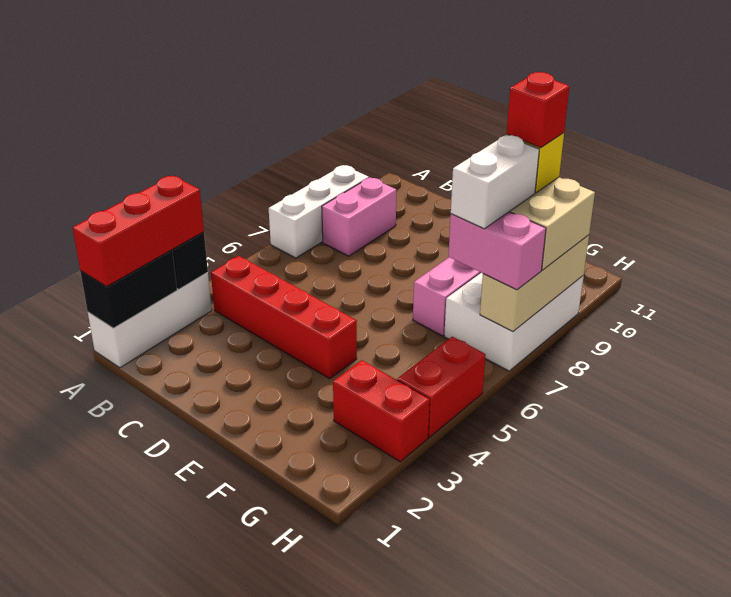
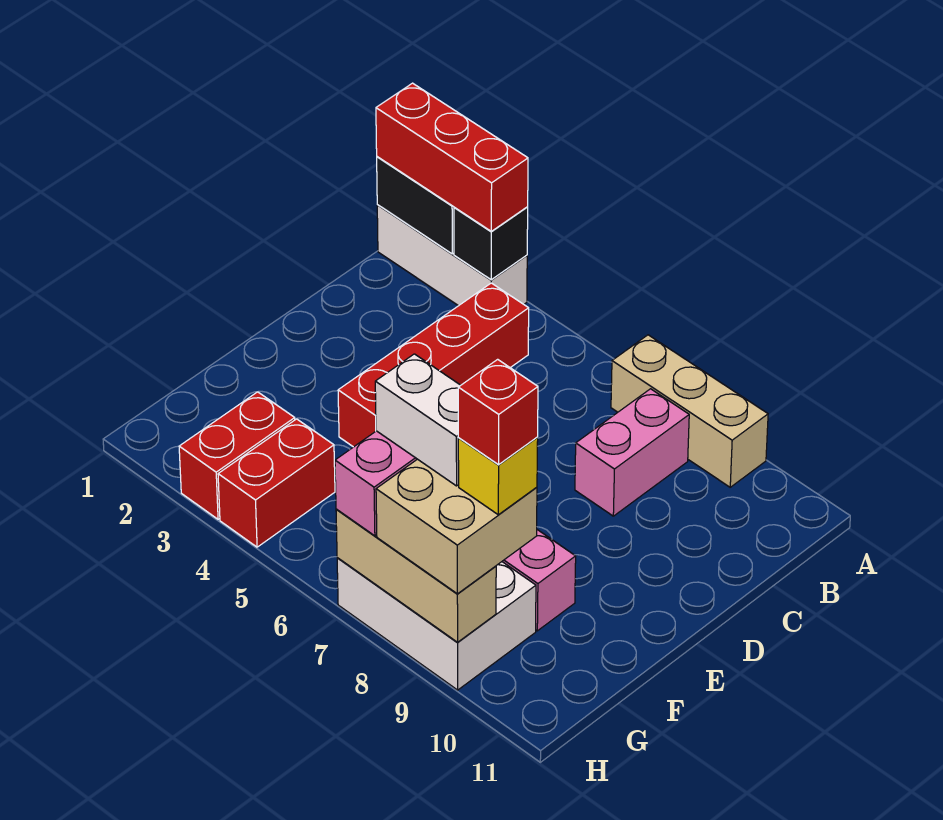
white brick A7:A9 level 1 -> tan brick A7:A9 level 1
pink brick B8:B9 level 1 -> pink brick B8:C8 level 1
red brick H4:H5 level 1 -> red brick G4:H4 level 1

